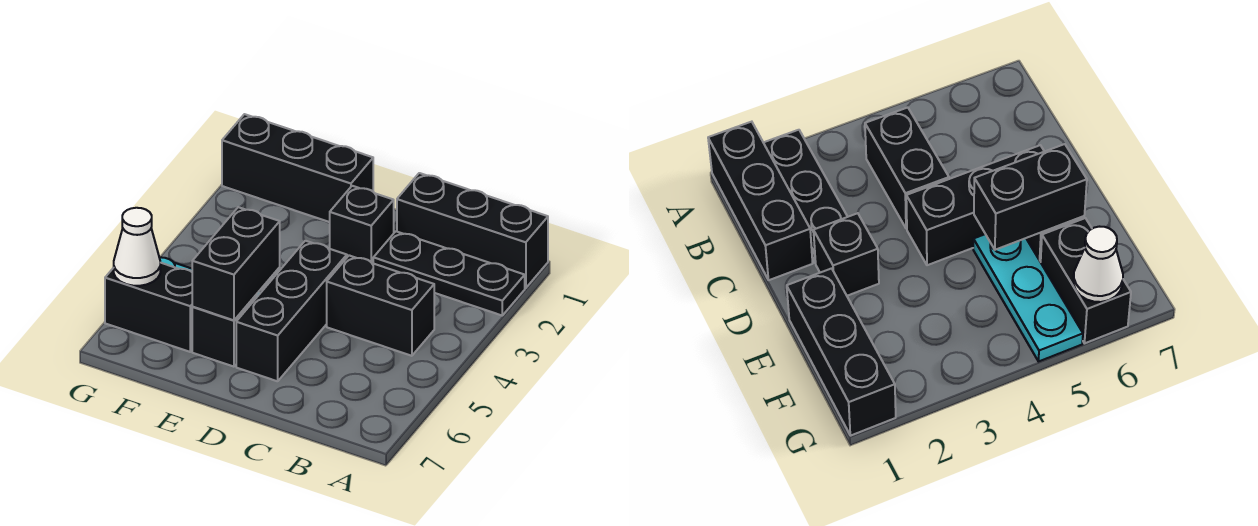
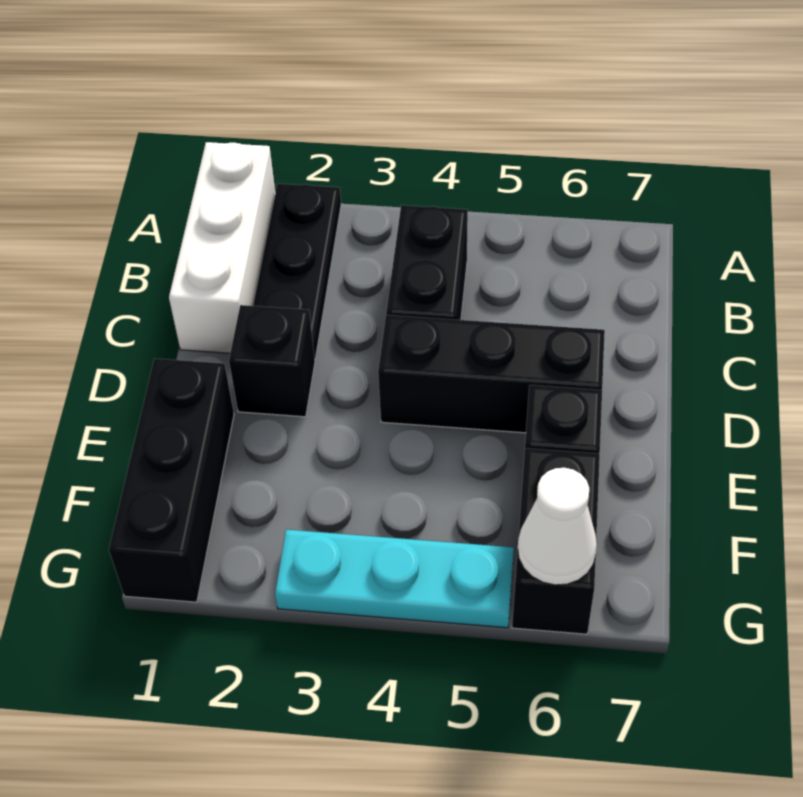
black brick A1:C1 level 1 -> white brick A1:C1 level 1
cyan plate E5:G5 level 1 -> cyan plate G3:G5 level 1
black brick E5:E6 level 2 -> none

